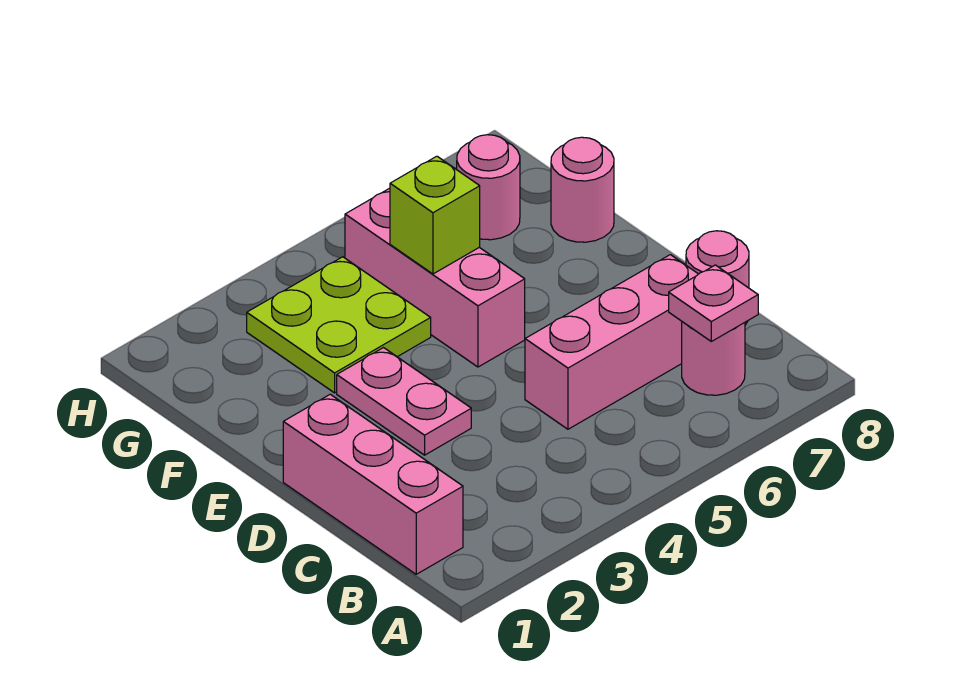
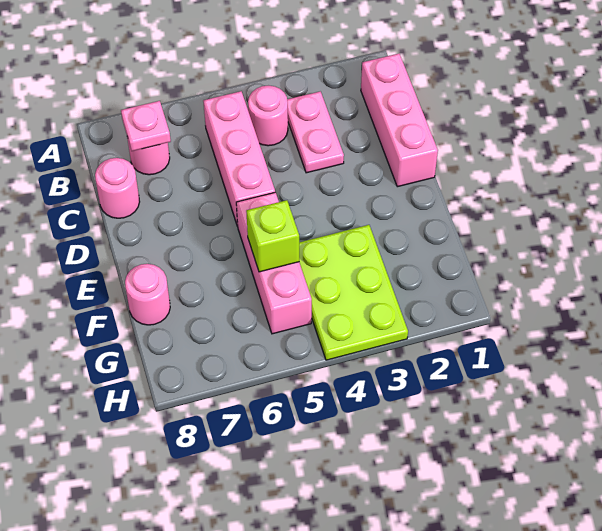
pink brick C5:C7 level 1 -> pink brick B5:D5 level 1
pink plate D3:E3 level 1 -> pink plate B3:C3 level 1
lime plate F3:G4 level 1 -> lime plate F3:H4 level 1
pink round brick G7 level 1 -> pink round brick B4 level 1

